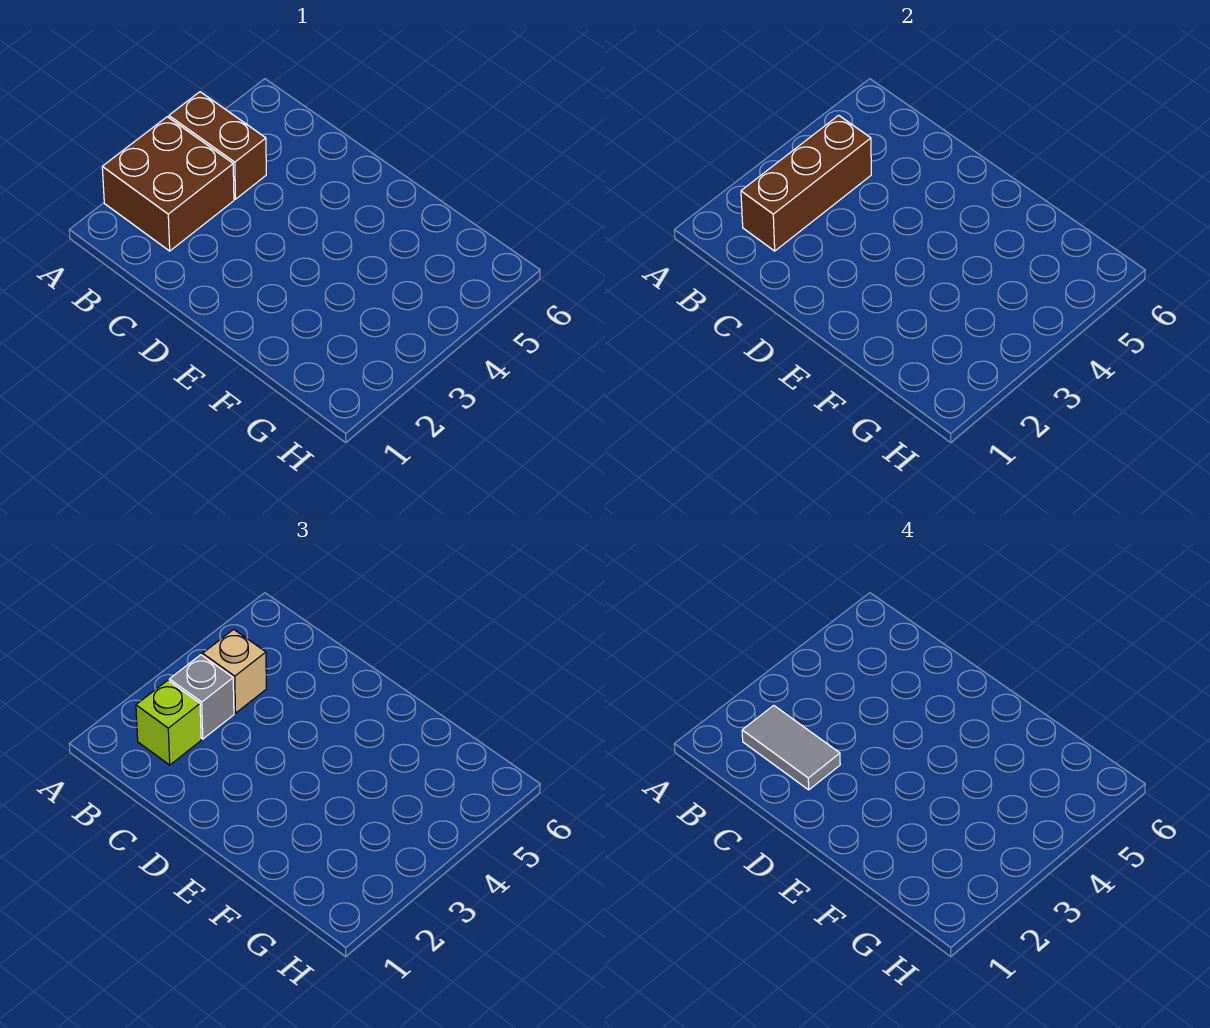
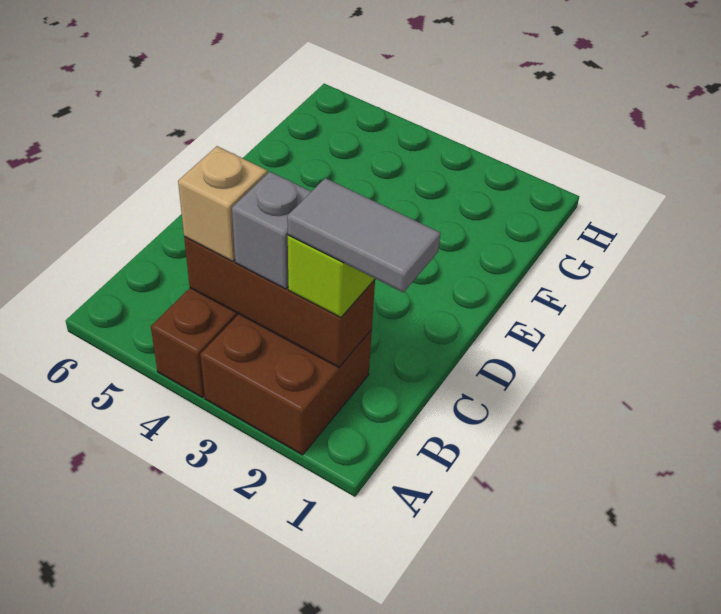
grey tile B2:C2 level 4 -> grey tile B1:B2 level 4

